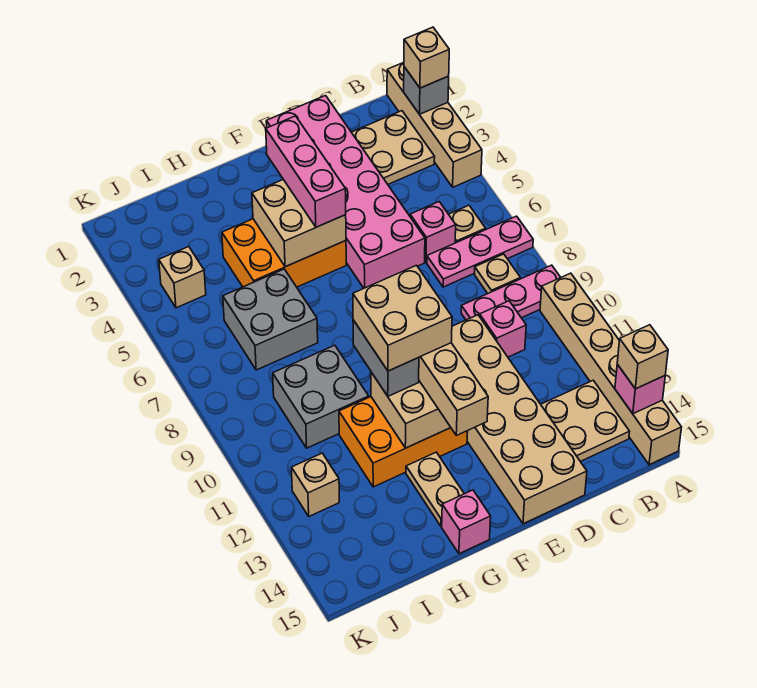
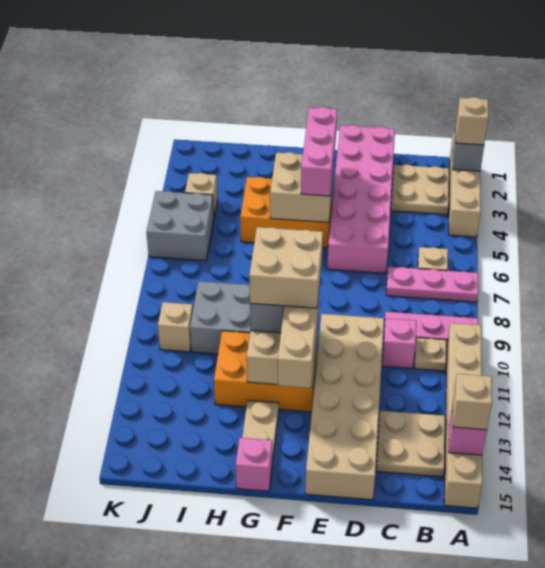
tan plate B8 level 1 -> tan plate B10 level 1
pink brick C6 level 1 -> none
grey brick H6:I7 level 1 -> grey brick J5:K6 level 1
tan brick J12 level 1 -> tan brick J10 level 1

